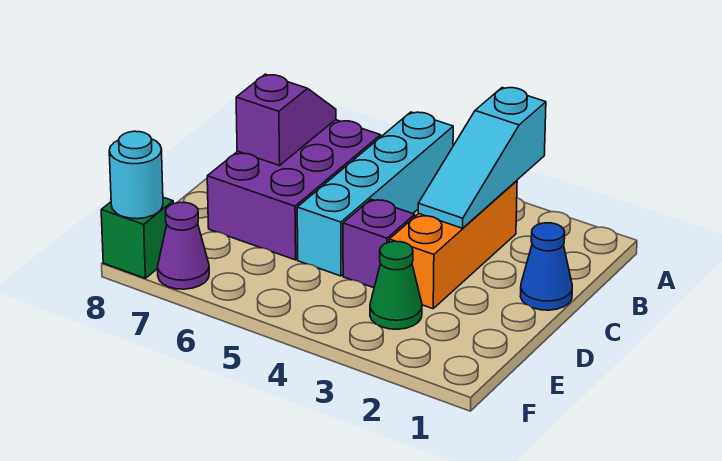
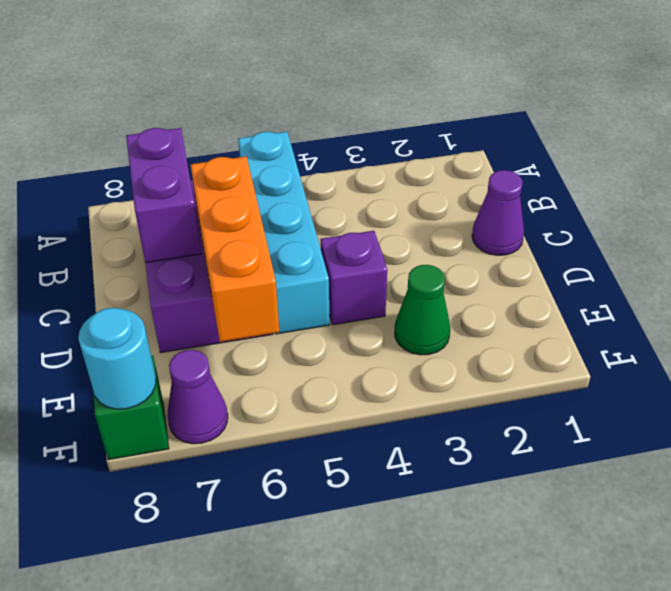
cyan slope A3:C3 level 2 top A -> none
orange brick B3:D3 level 1 -> orange brick C6:E6 level 2
purple slope B7:C7 level 2 top C -> purple brick B7:C7 level 2
blue cone C1 level 1 -> purple cone C1 level 1

